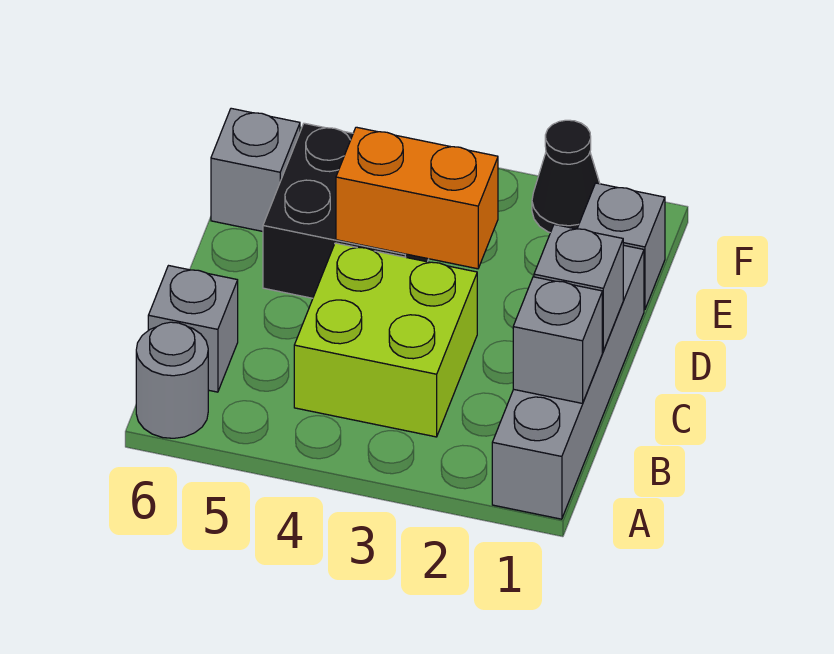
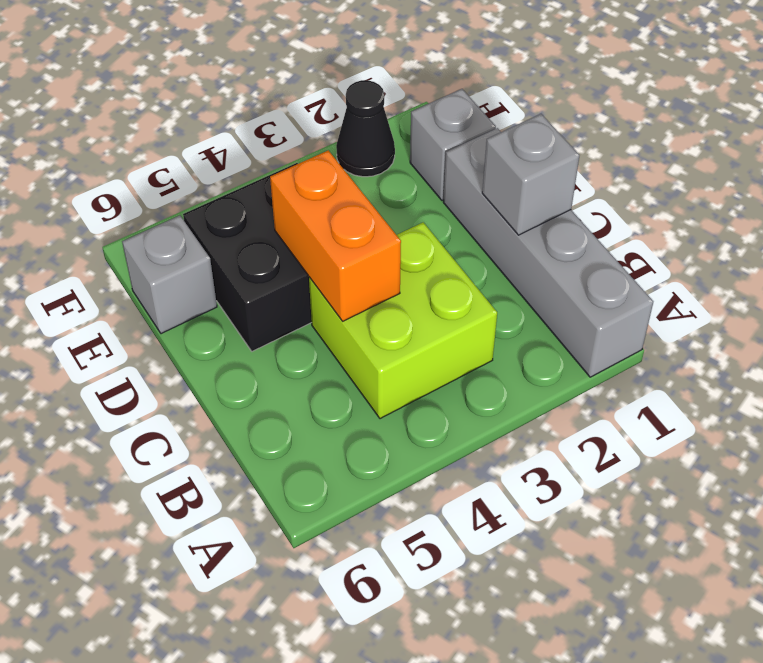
grey round brick A6 level 1 -> none
grey brick B1 level 2 -> none
grey brick B6 level 1 -> none
orange brick D3:D4 level 2 -> orange brick C4:D4 level 2

